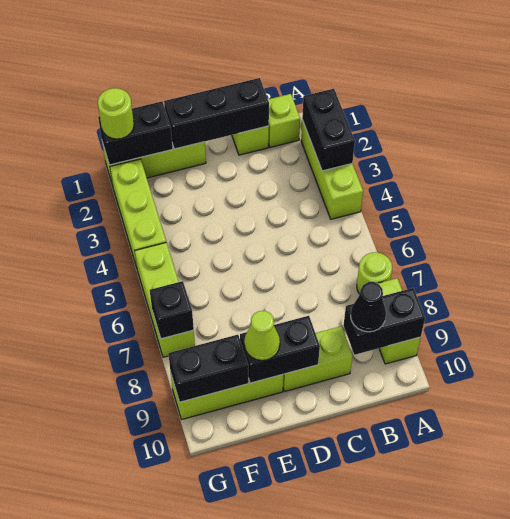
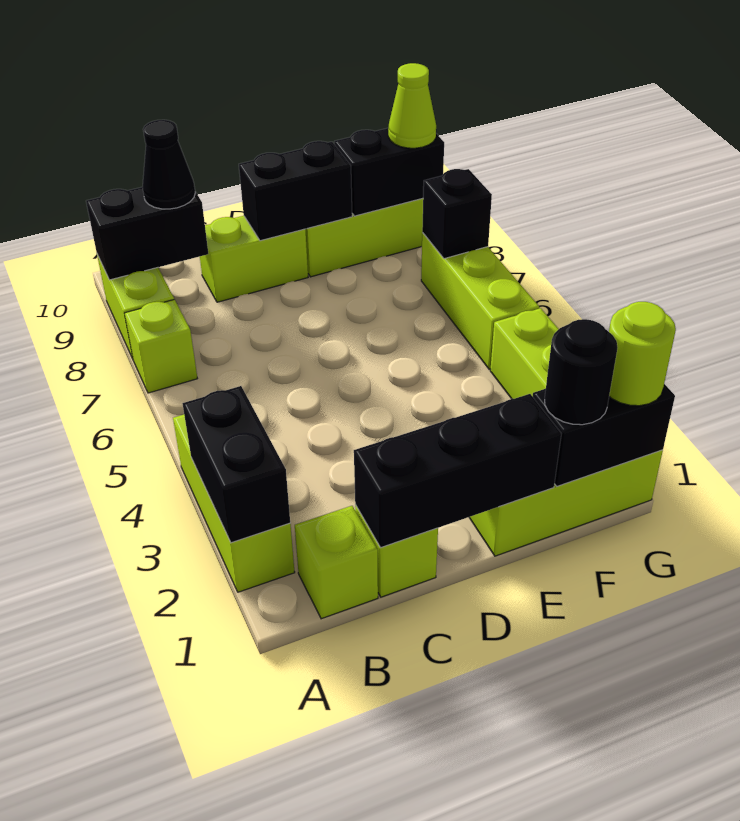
lime round brick A7 level 1 -> lime brick A7 level 1
lime cone E9 level 3 -> lime cone G9 level 3
none -> black round brick F1 level 3

